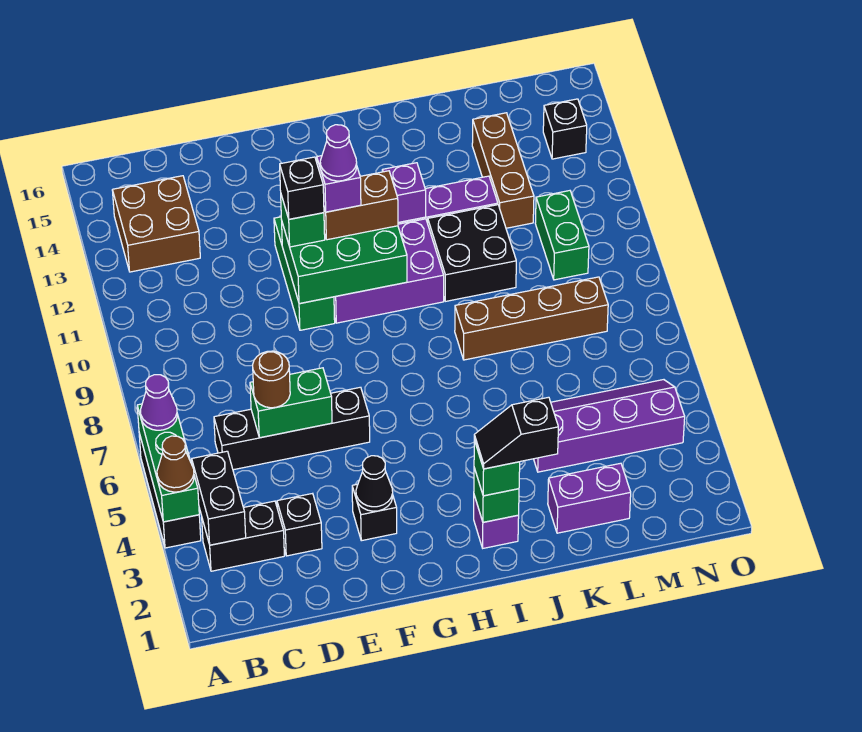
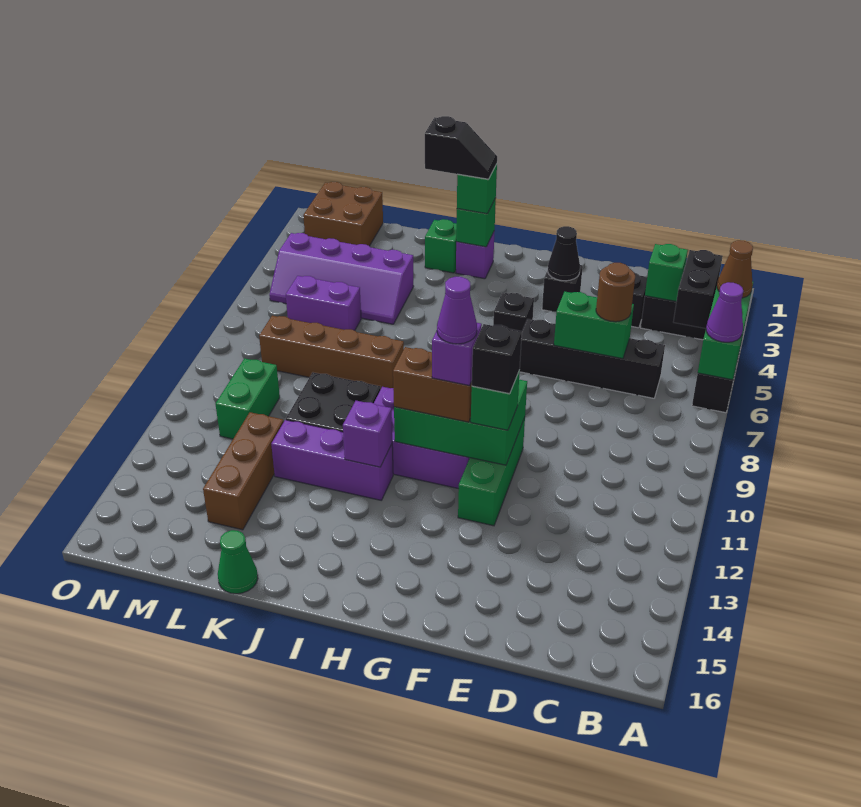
brown brick B13:C14 level 1 -> brown brick M1:N2 level 1
none -> green brick C3 level 2
none -> green brick J2 level 1
purple brick K2:L2 level 1 -> purple brick L6:M6 level 1
none -> green cone K16 level 1
black brick N14 level 1 -> black brick G5 level 1

